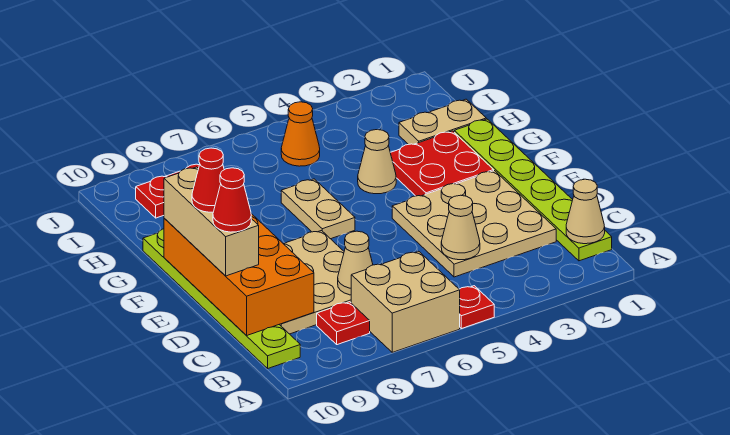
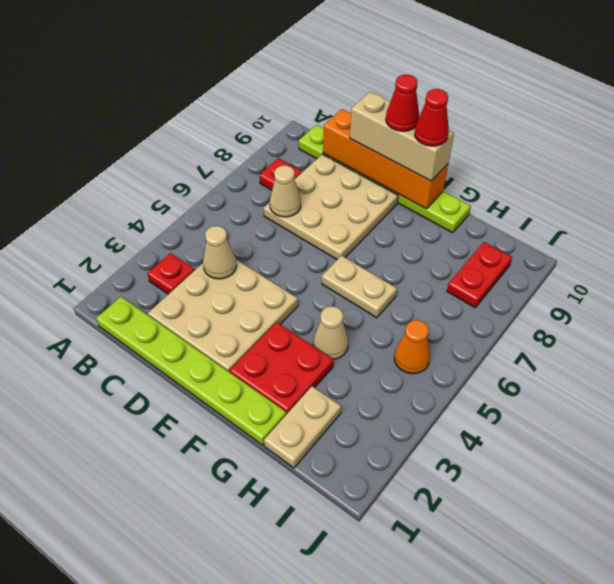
red plate A5 level 1 -> red plate B3 level 1
tan brick A6:B7 level 1 -> none
tan cone B1 level 2 -> none
orange brick C9:F10 level 2 -> orange brick C10:F10 level 2
red cone D10 level 4 -> red cone F10 level 4

